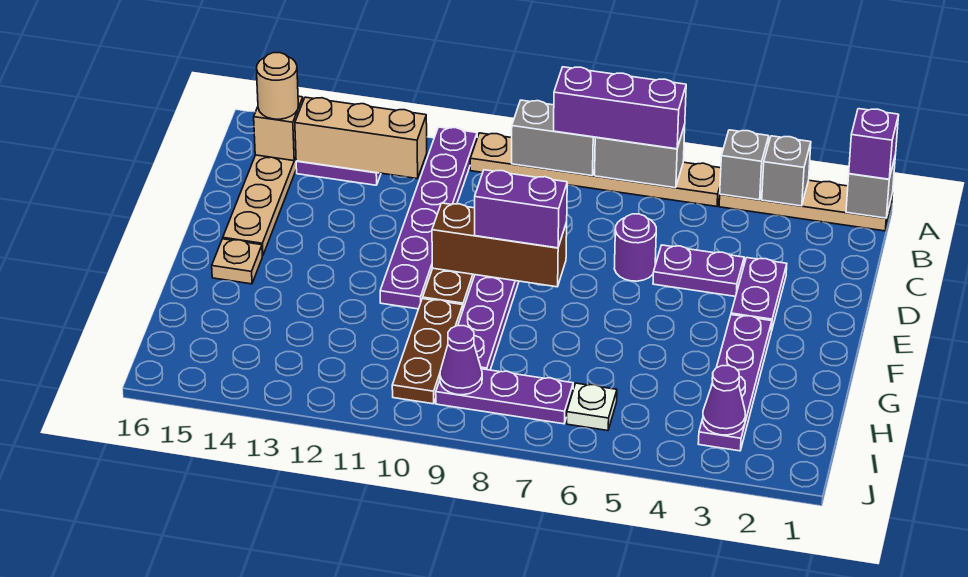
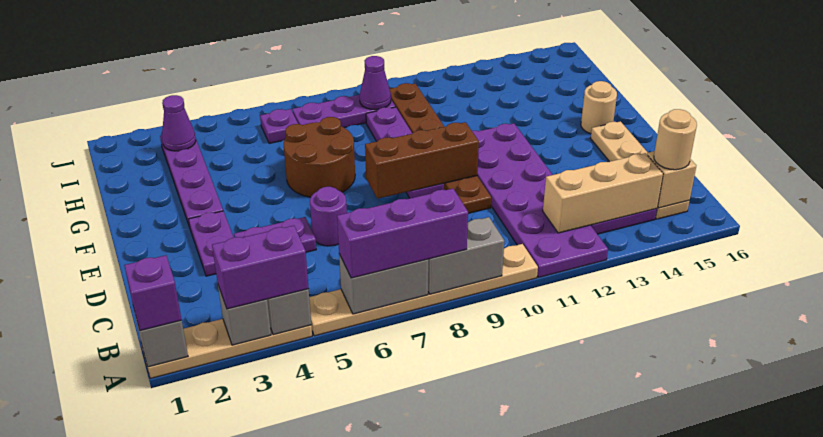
purple plate A11:F11 level 1 -> purple plate A11:F12 level 1
purple brick E8:E9 level 3 -> purple brick A3:A4 level 3
none -> brown round brick F6:G7 level 1
tan plate F15 level 1 -> tan round brick F15 level 1
white plate I6 level 1 -> purple plate I6 level 1

